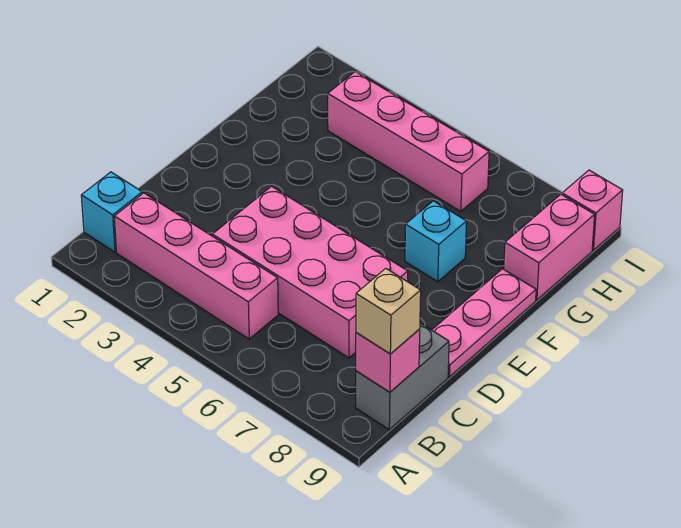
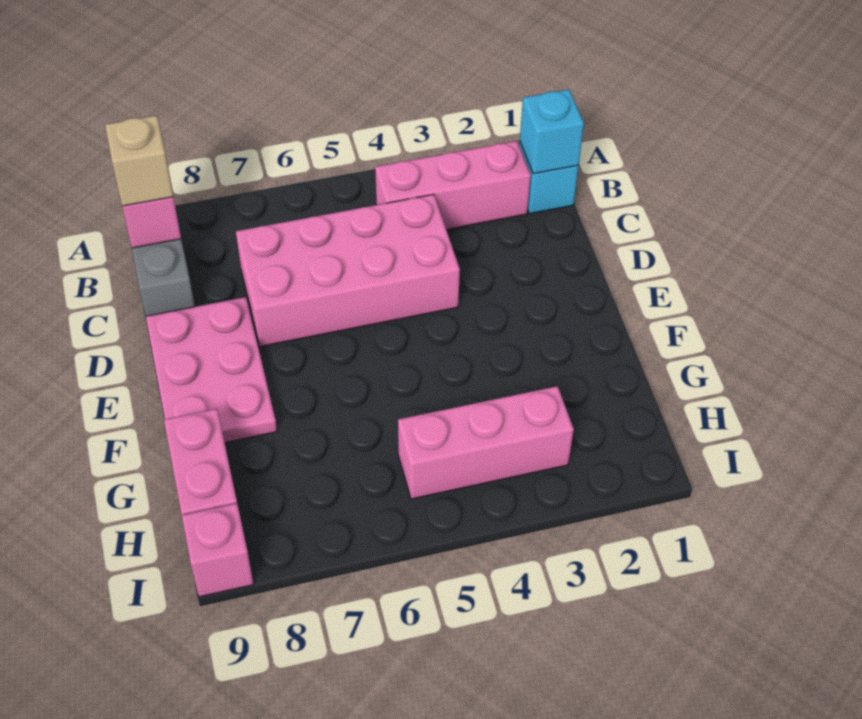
pink brick B2:B5 level 1 -> pink brick B2:B4 level 1
pink plate D9:F9 level 1 -> pink plate D8:F9 level 1
cyan brick F7 level 1 -> cyan brick B1 level 2
pink brick H3:H6 level 1 -> pink brick H3:H5 level 1

